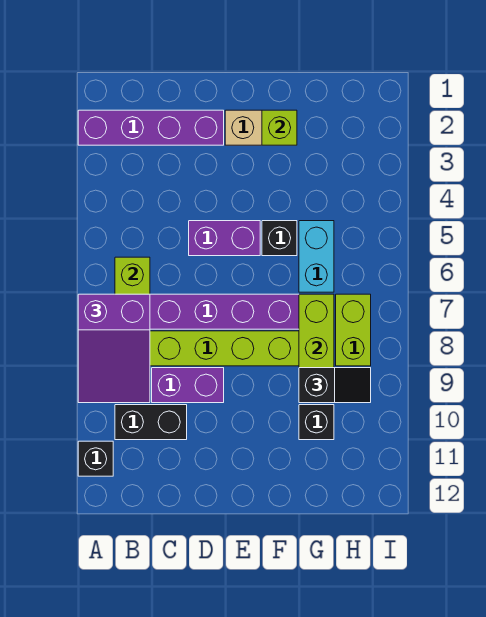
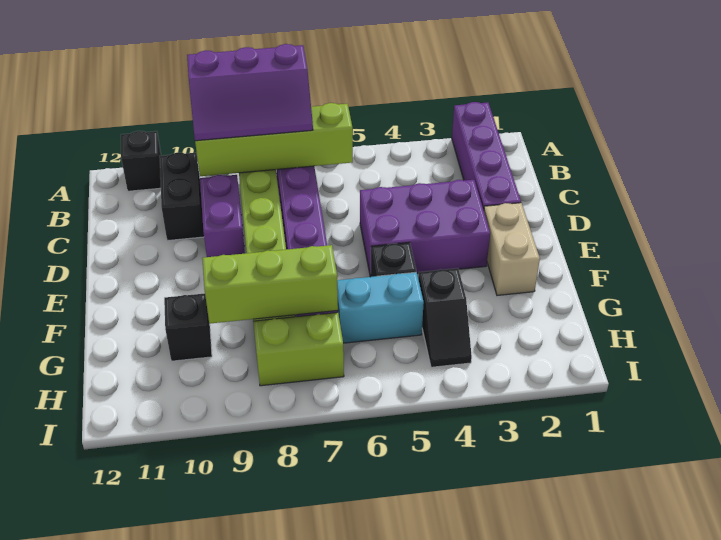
purple slope A7:B9 level 3 top 7 -> purple slope A7:B9 level 3 top A
purple brick D5:E5 level 1 -> purple brick D3:E5 level 1
lime brick F2 level 2 -> none
black slope G9:H9 level 3 top G -> black slope G4:H4 level 1 top G

